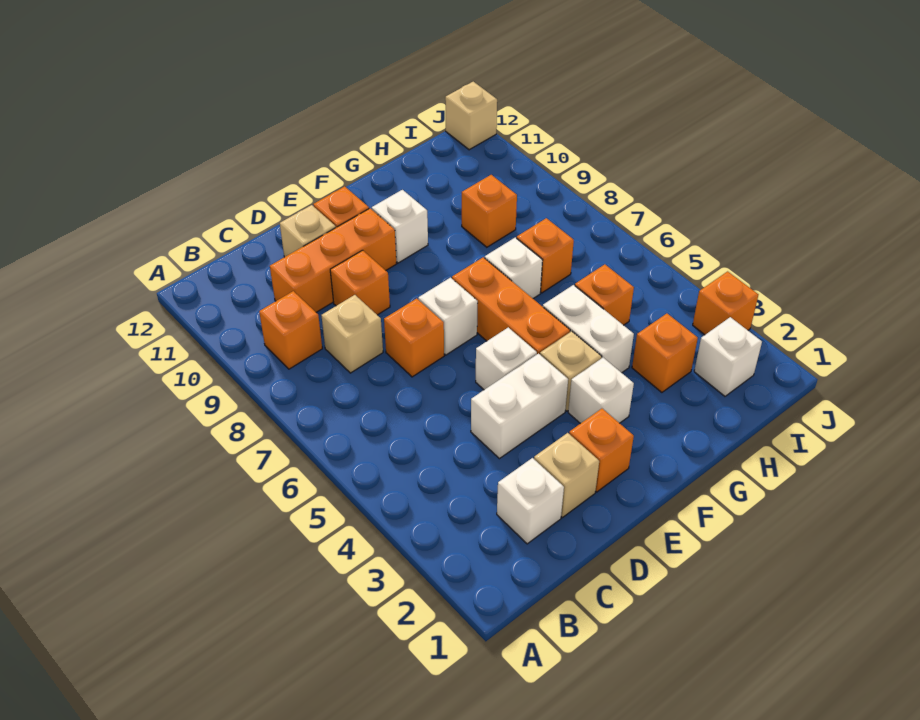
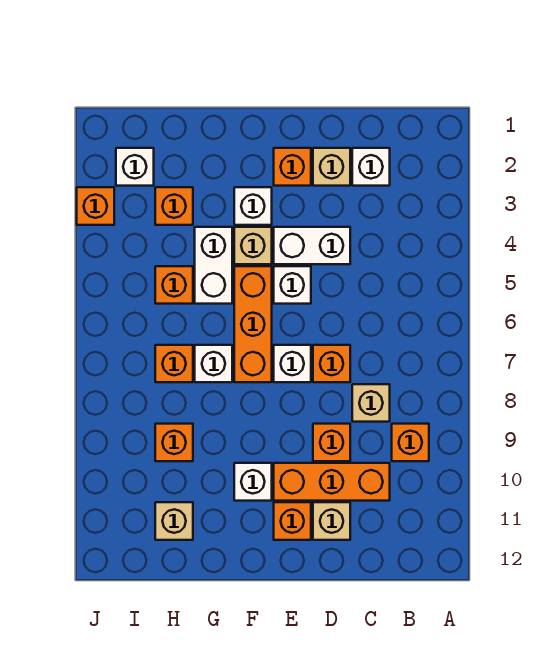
tan brick J12 level 1 -> tan brick H11 level 1

